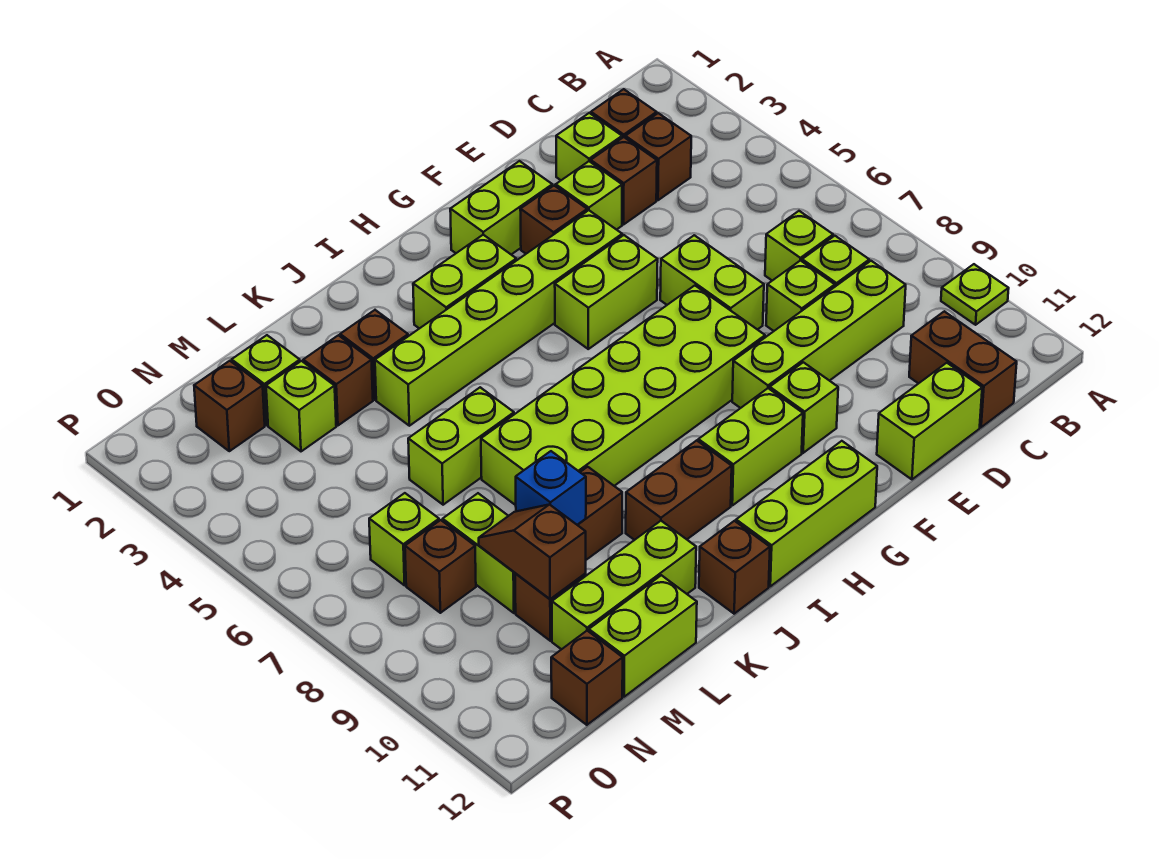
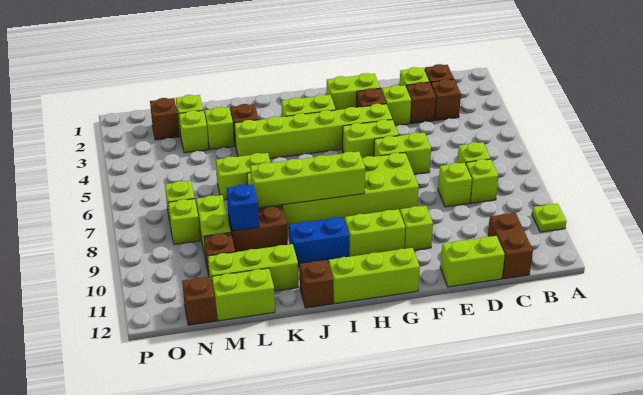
lime brick C9:F9 level 1 -> lime brick H8:K8 level 2
lime brick E6:E7 level 1 -> lime brick E6:F6 level 1
brown brick I10:J10 level 1 -> blue brick I10:J10 level 1
brown brick L3 level 1 -> lime brick L3 level 1
brown slope M9:M10 level 2 top 10 -> none
brown brick N8 level 1 -> lime brick N8 level 1

